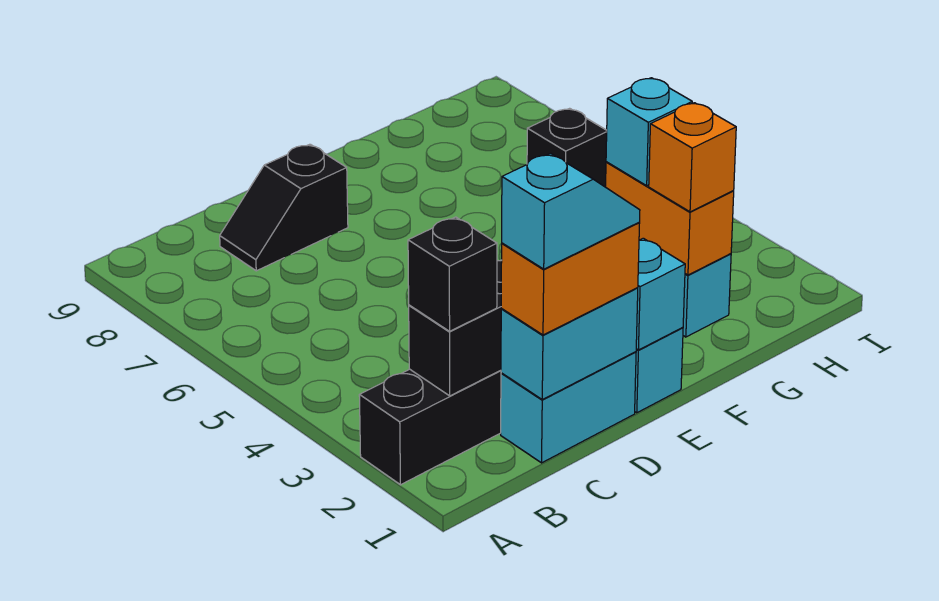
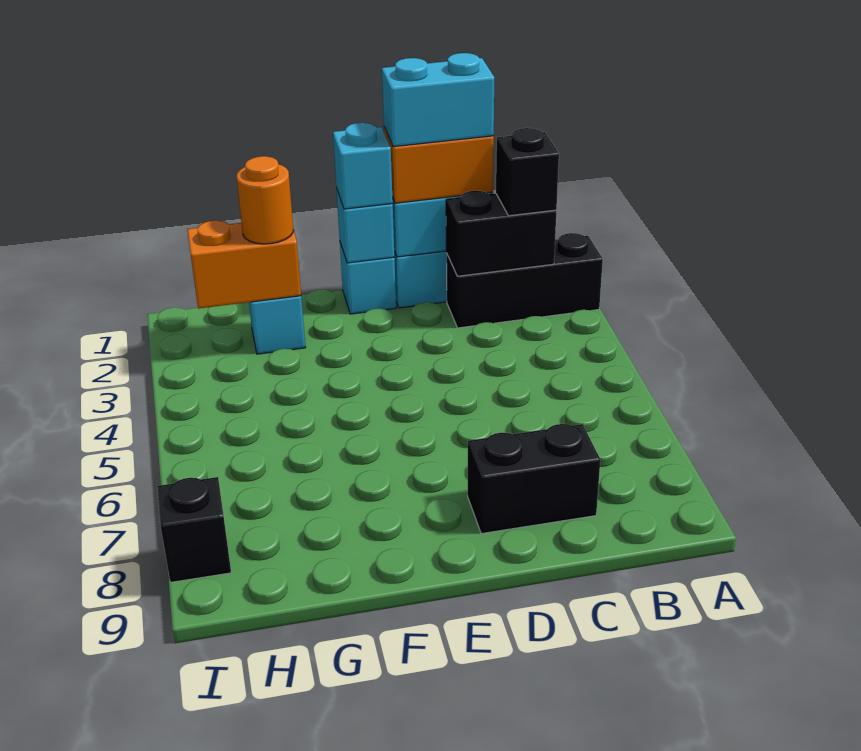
cyan slope C1:D1 level 4 top C -> cyan brick C1:D1 level 4
black slope C8:D8 level 1 top D -> black brick C8:D8 level 1
orange brick G2:G3 level 2 -> orange brick G2:H2 level 2
orange brick G2 level 3 -> orange round brick G2 level 3
cyan brick G3 level 3 -> cyan brick E1 level 3
black brick H6 level 1 -> black brick I8 level 1

